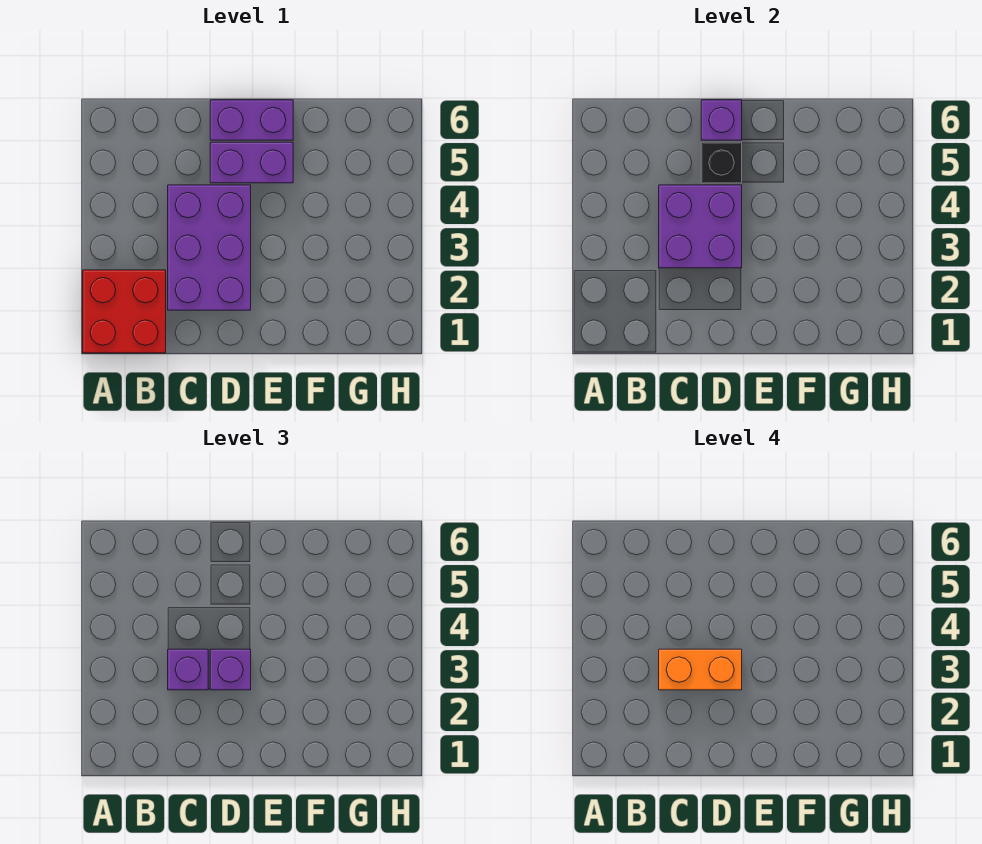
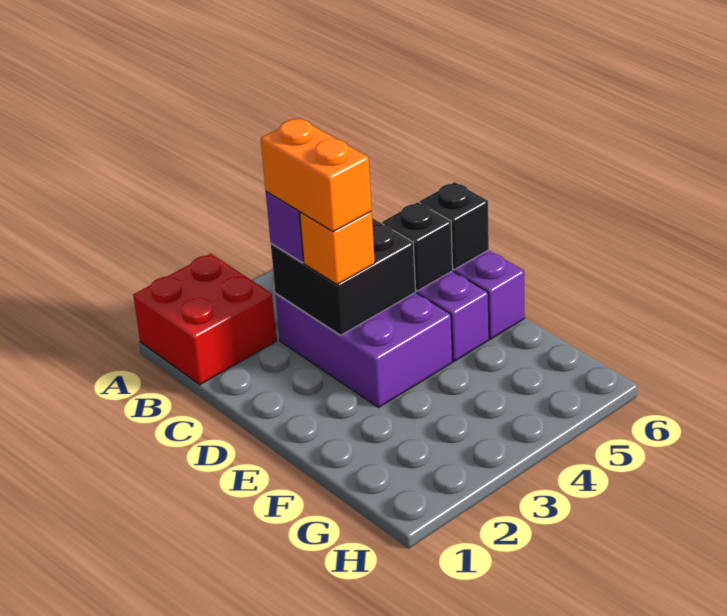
purple brick C2:D4 level 1 -> purple brick C3:E4 level 1
purple brick C3:D4 level 2 -> black brick C3:D4 level 2
purple brick D3 level 3 -> orange brick D3 level 3
purple brick D6 level 2 -> black brick D6 level 2

